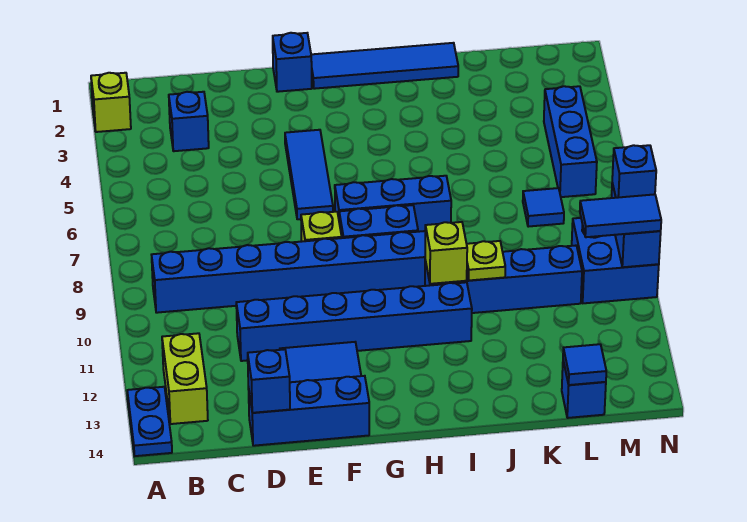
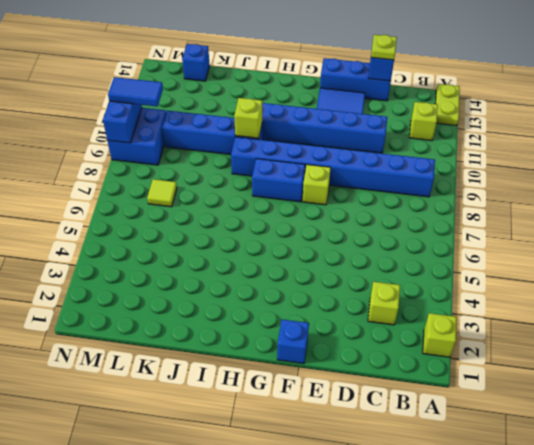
blue plate A13:A14 level 1 -> lime plate A13:A14 level 1
lime brick B12:B13 level 1 -> lime brick B12 level 1
blue brick C3 level 1 -> lime brick C3 level 1
blue tile F4:F6 level 1 -> none
blue tile G1:J1 level 1 -> none
blue brick G7:I7 level 1 -> none
lime plate J10 level 2 -> lime plate D14 level 3
blue tile L7 level 1 -> lime tile L7 level 1
blue tile L14 level 2 -> none
blue brick M4:M6 level 1 -> none
blue brick N9 level 3 -> none

